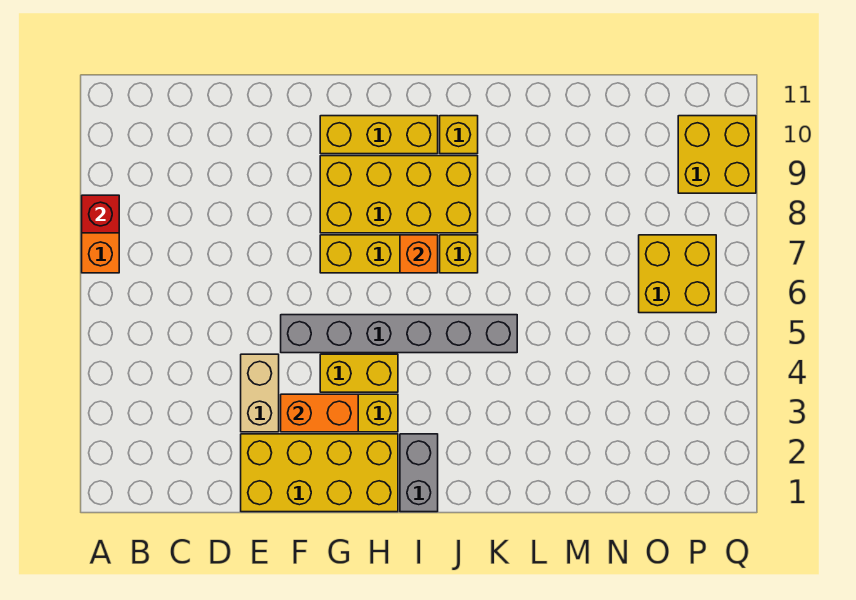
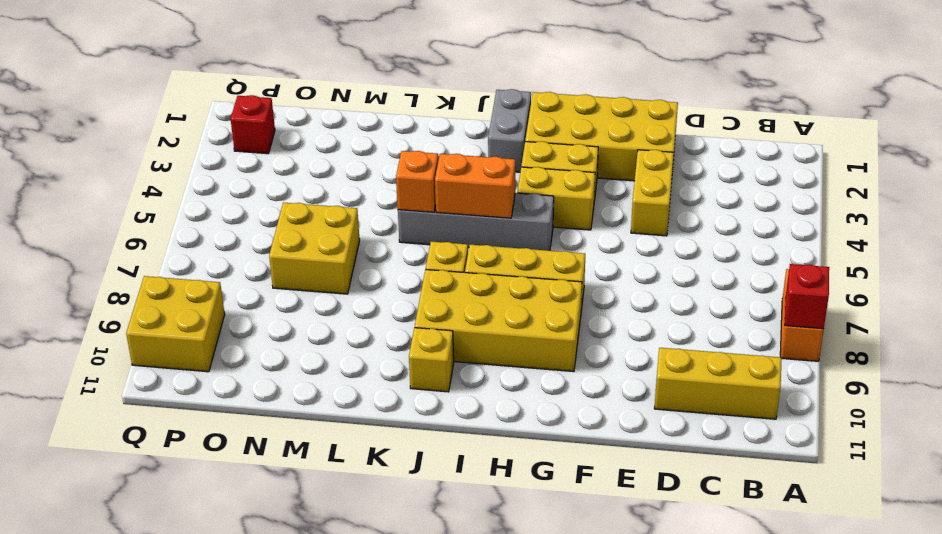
tan brick E3:E4 level 1 -> yellow brick E3:E4 level 1
orange brick F3:G3 level 2 -> orange brick I5:J5 level 2
grey brick F5:K5 level 1 -> grey brick H5:K5 level 1
yellow brick G10:I10 level 1 -> yellow brick B10:D10 level 1
orange brick I7 level 2 -> orange brick K5 level 2
yellow brick O6:P7 level 1 -> yellow brick M6:N7 level 1
none -> red brick P2 level 1

